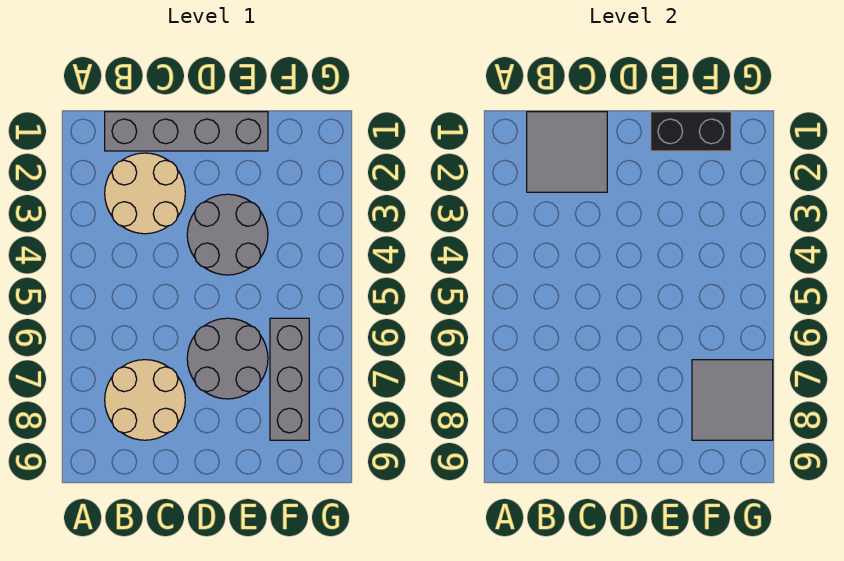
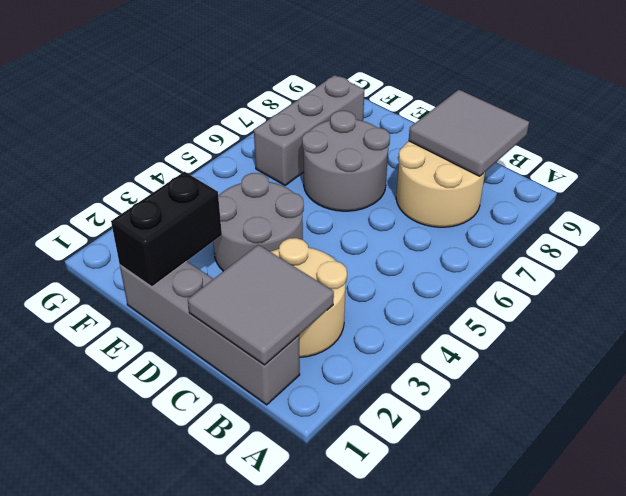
black brick E1:F1 level 2 -> black brick E1:E2 level 2
grey tile F7:G8 level 2 -> grey tile B8:C9 level 2

